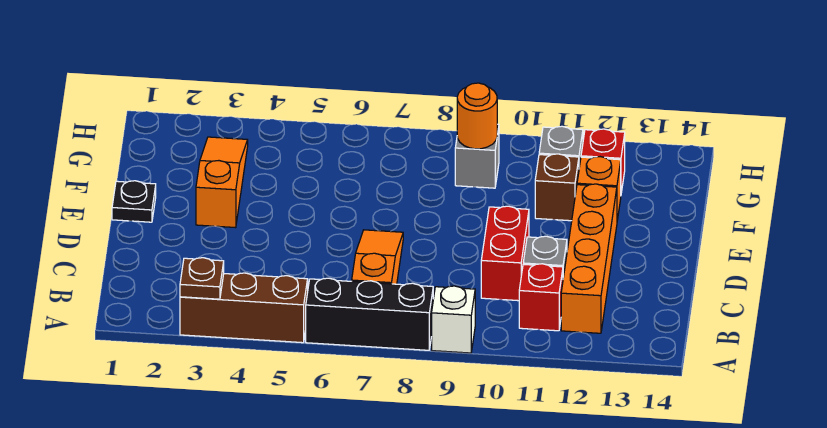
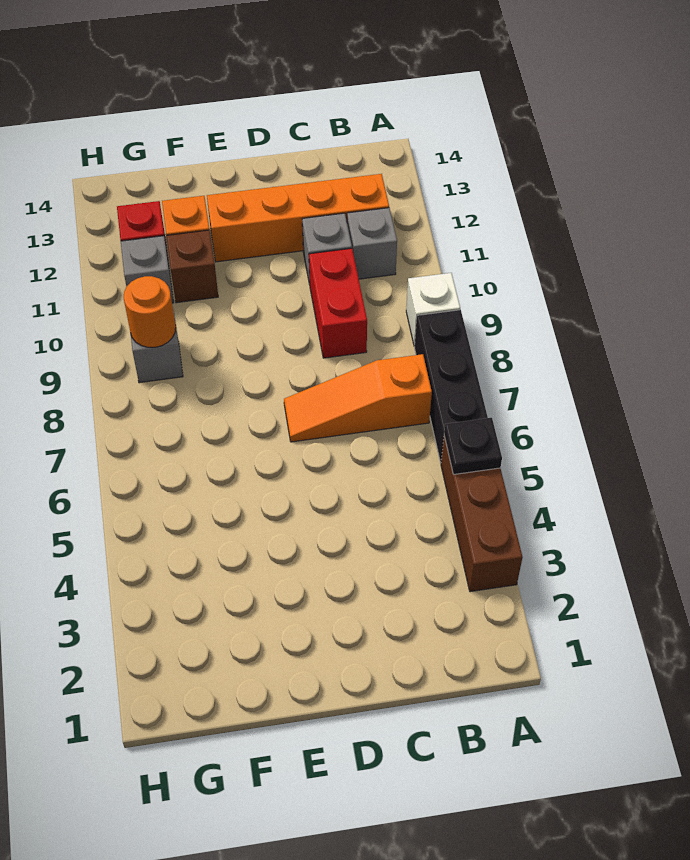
brown plate A3 level 2 -> none
red brick B11 level 1 -> grey brick B11 level 1
red brick C10:D10 level 1 -> red brick C9:C10 level 1
black plate E1 level 1 -> black plate A5 level 2
orange slope E3:G3 level 1 top E -> none

